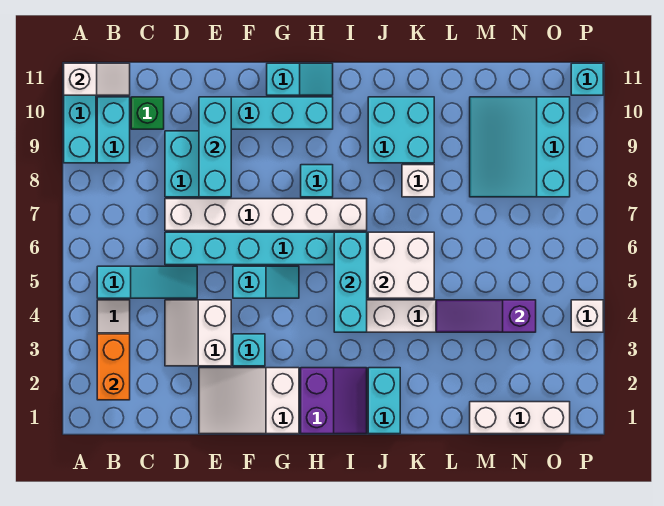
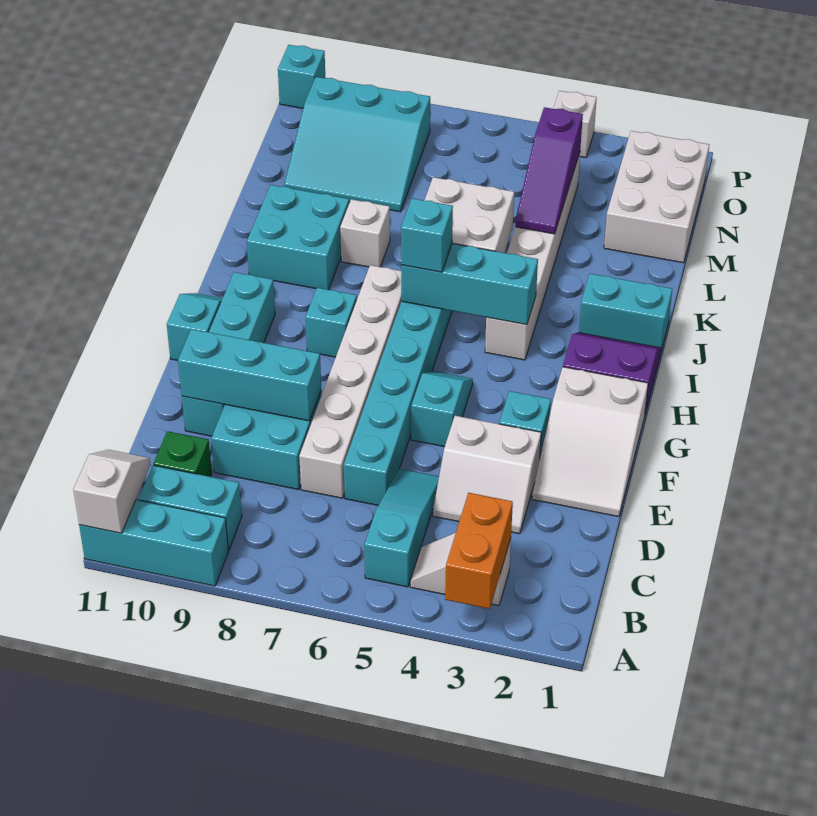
orange brick B2:B3 level 2 -> orange brick A3:B3 level 2
none -> cyan brick I6 level 3
white brick M1:O1 level 1 -> white brick M1:O2 level 1

